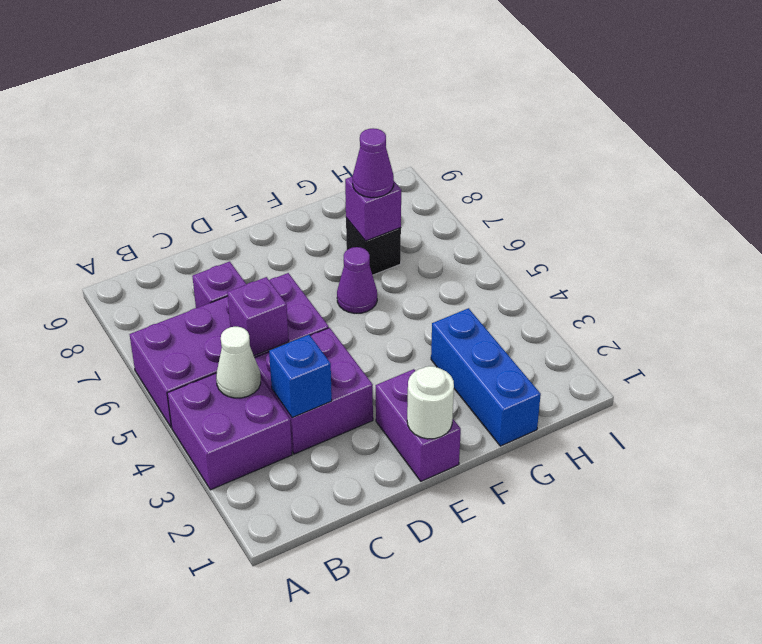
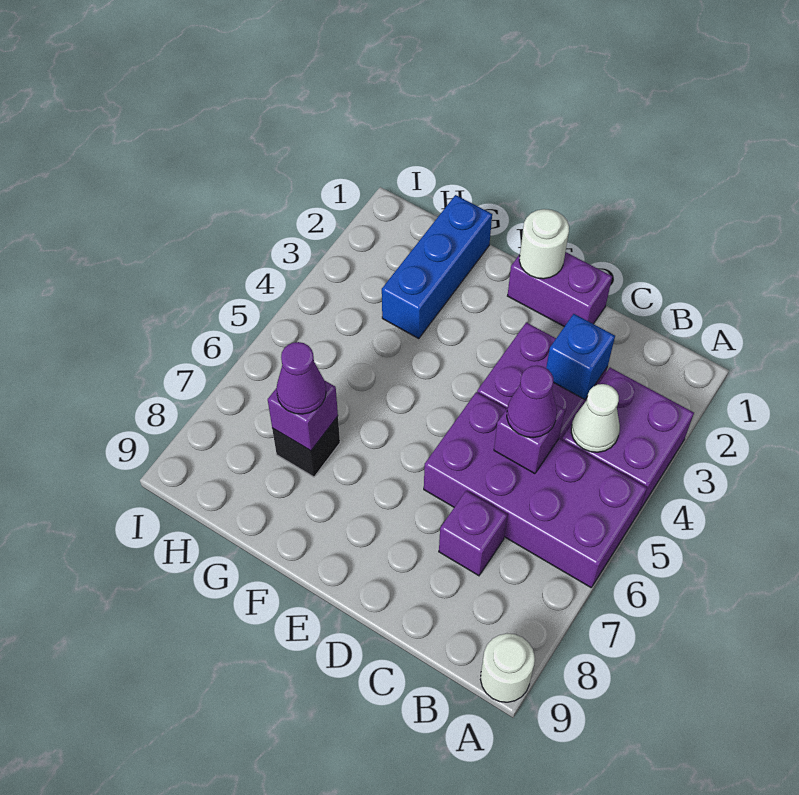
none -> white round brick A9 level 1
purple brick E1:E2 level 1 -> purple brick D1:E1 level 1
purple cone F6 level 1 -> purple cone C5 level 3

